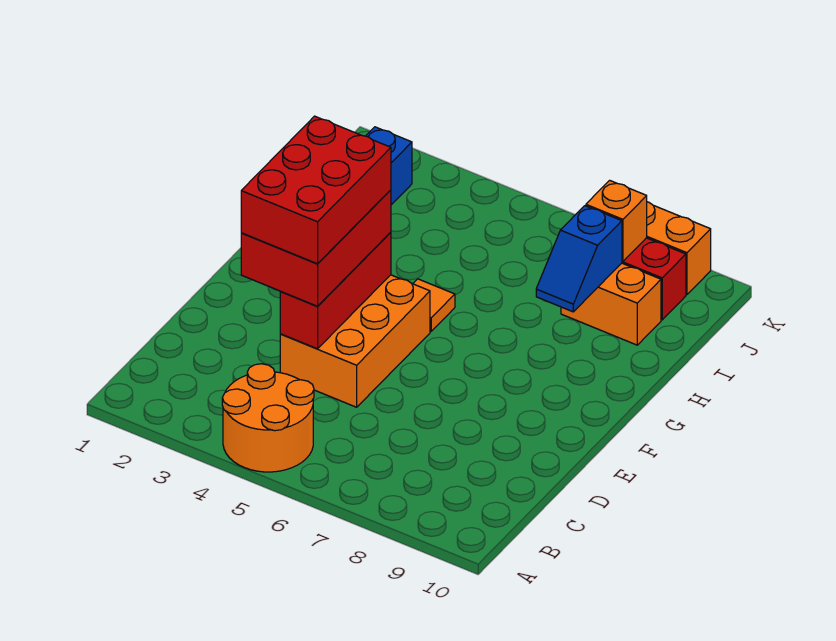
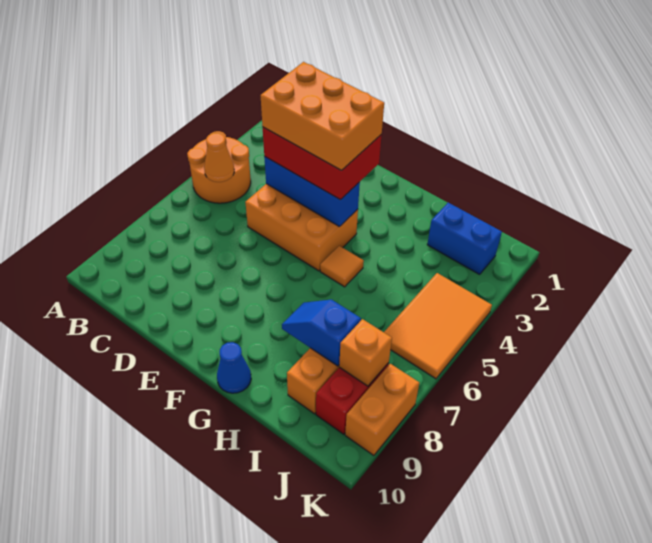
none -> orange cone B5 level 2
red brick D3:F4 level 4 -> orange brick D3:F4 level 4
red brick D4:F4 level 2 -> blue brick D4:F4 level 2
none -> blue cone G10 level 1
none -> orange tile J4:K6 level 1

